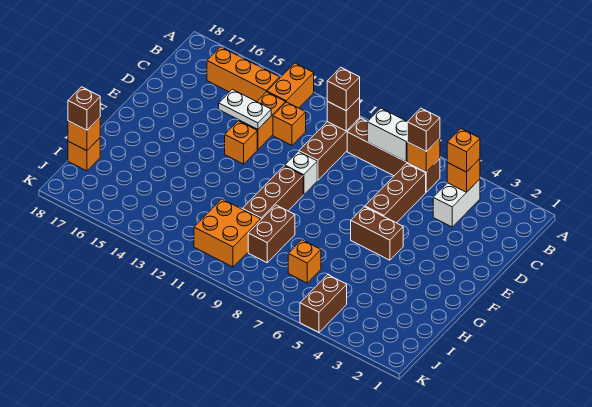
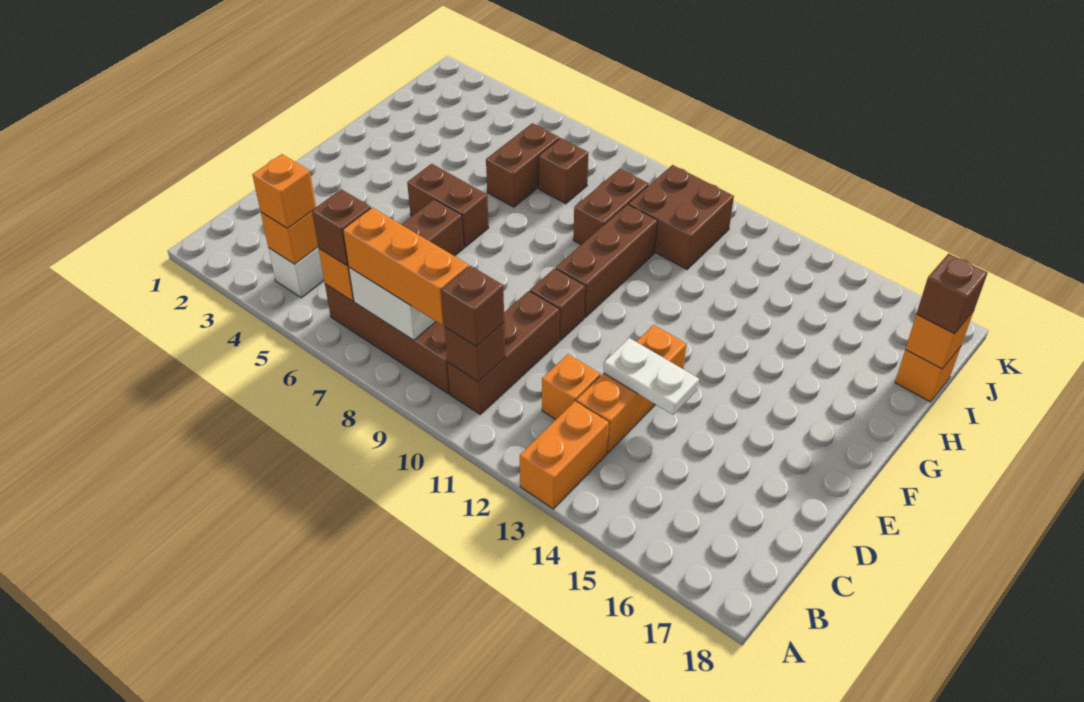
orange brick B14:B16 level 1 -> orange brick B7:B9 level 3
white brick E10 level 1 -> brown brick E10 level 1
orange brick I7 level 1 -> brown brick I7 level 1
orange brick I10:J11 level 1 -> brown brick I10:J11 level 1
brown brick J5:K5 level 1 -> brown brick H6:I6 level 1

